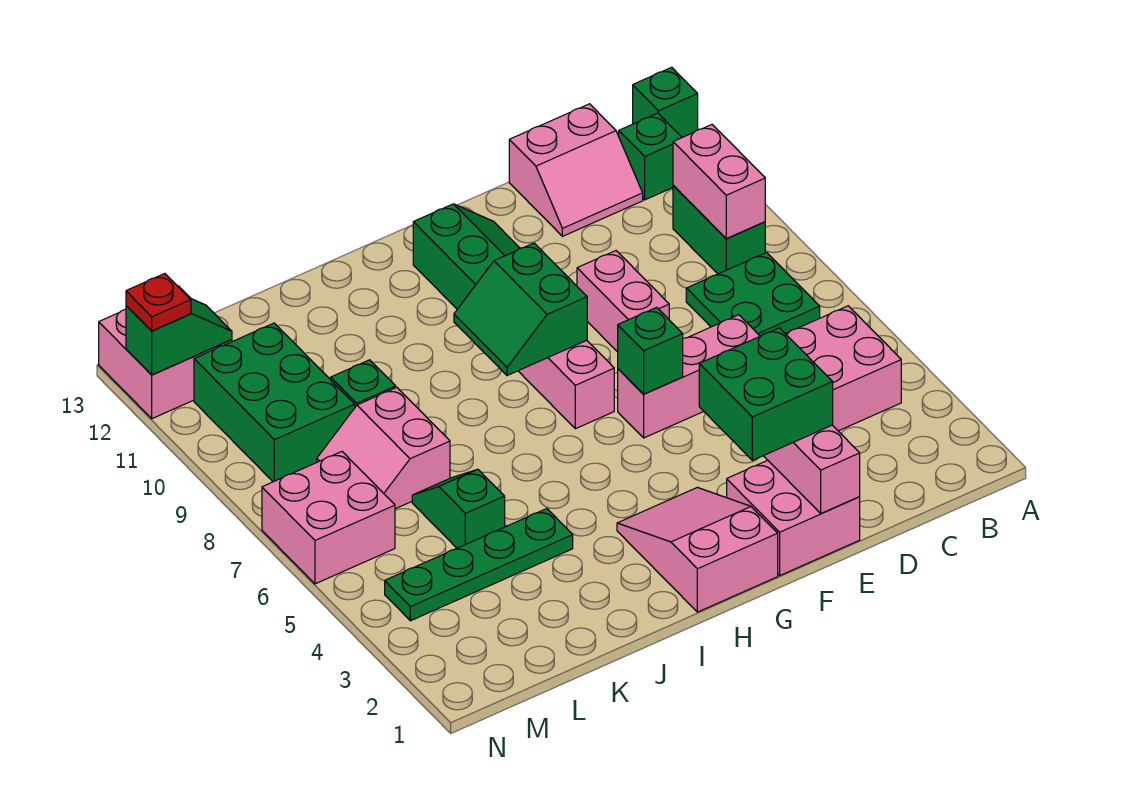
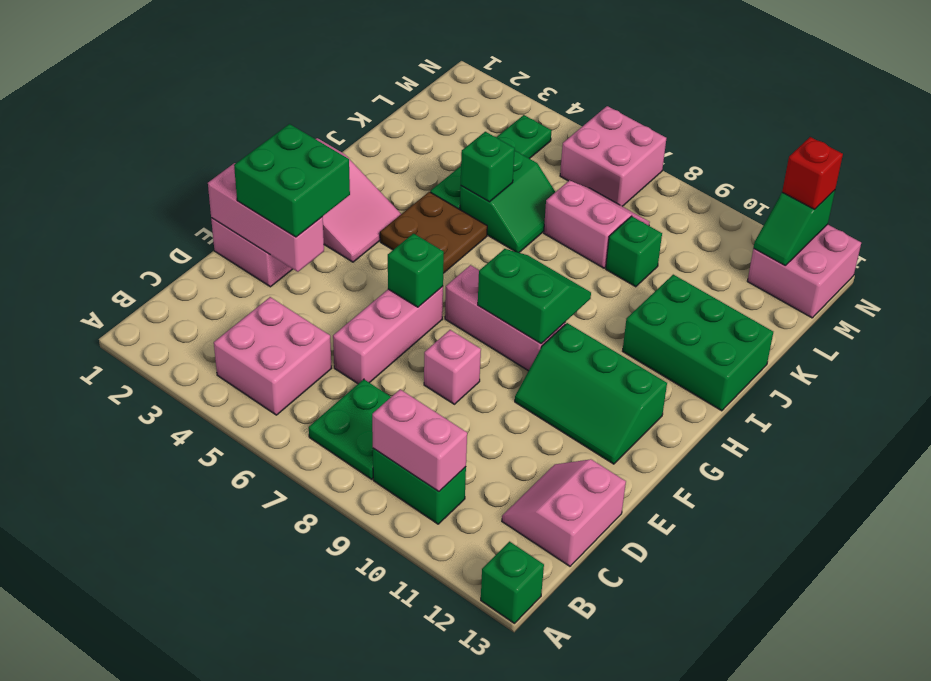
green brick B12 level 1 -> green brick J5 level 2
pink brick E8:E9 level 1 -> pink brick E8 level 1
none -> brown plate H4:I5 level 1
green slope K5:K6 level 1 top 5 -> green slope J5:K6 level 1 top 5
green brick L9:M11 level 1 -> green brick I11:J13 level 1
red plate N12 level 3 -> red brick N12 level 3

